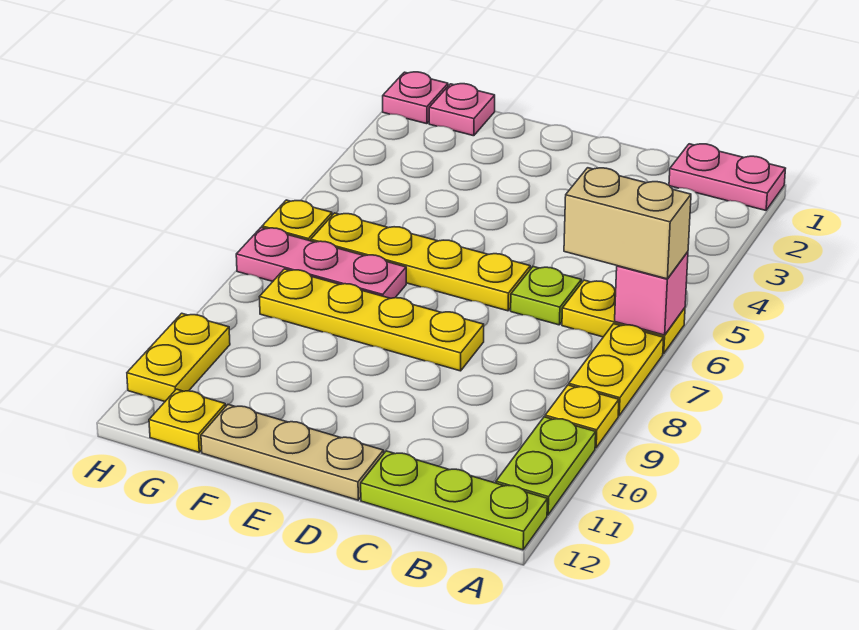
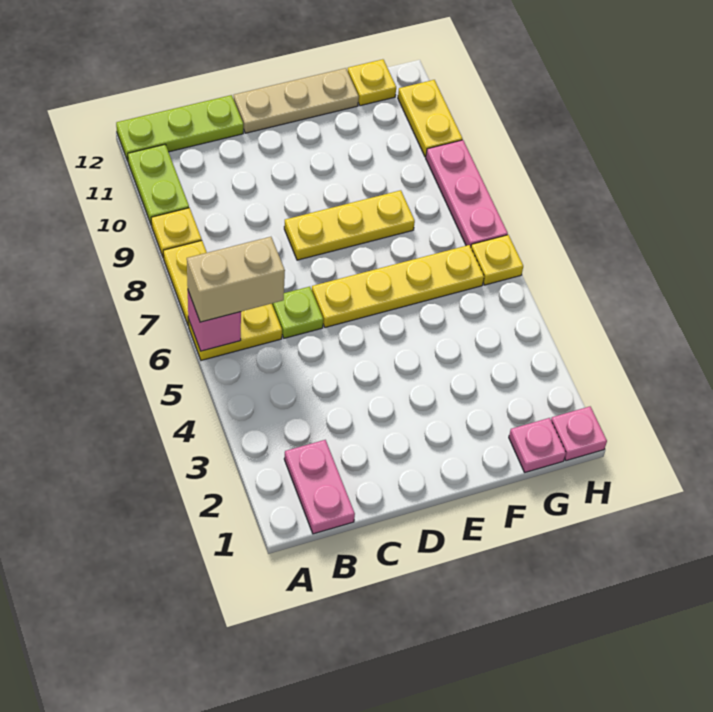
pink plate A1:B1 level 1 -> pink plate B1:B2 level 1
yellow plate D8:G8 level 1 -> yellow plate D8:F8 level 1
pink plate F7:H7 level 1 -> pink plate H7:H9 level 1

